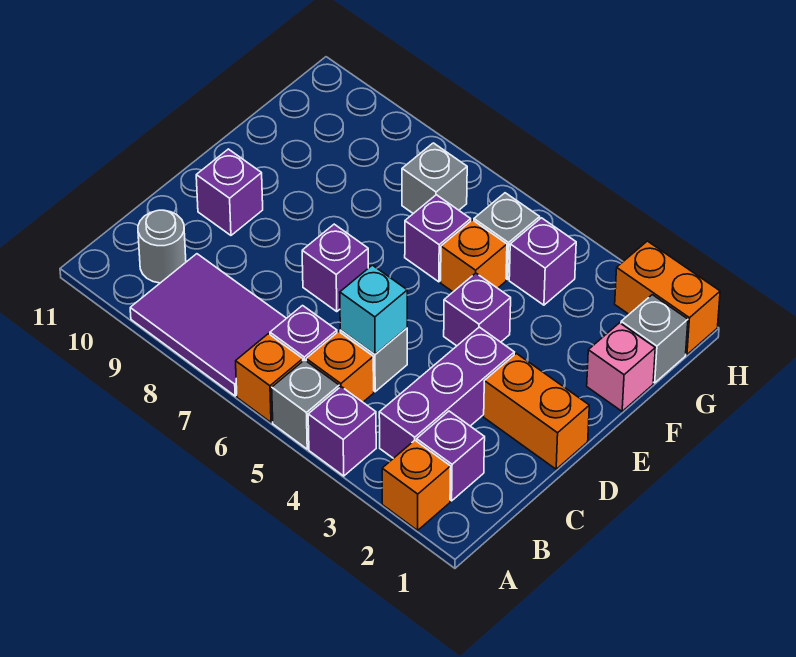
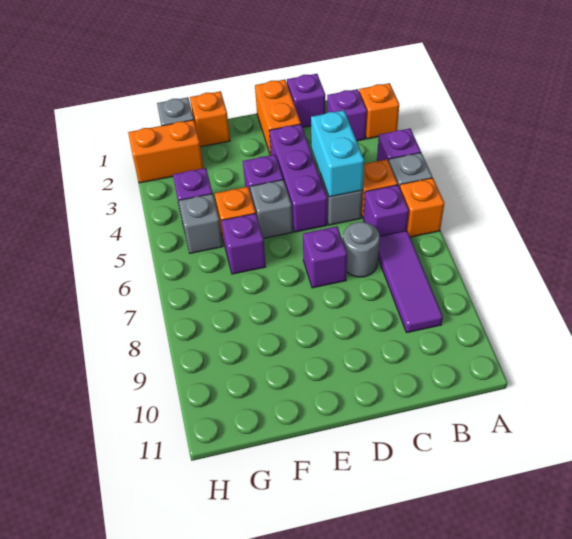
purple tile A7:B9 level 1 -> purple tile B7:B9 level 1
purple brick B3:D3 level 1 -> purple brick D3:D5 level 1
grey round brick B10 level 1 -> grey round brick C7 level 1
cyan brick C5 level 2 -> cyan brick C4:C5 level 2
purple brick D10 level 1 -> purple brick C1 level 1
pink brick F1 level 1 -> orange brick F1 level 1
grey brick G7 level 1 -> grey brick E5 level 1
orange brick H1:H2 level 1 -> orange brick G2:H2 level 1

